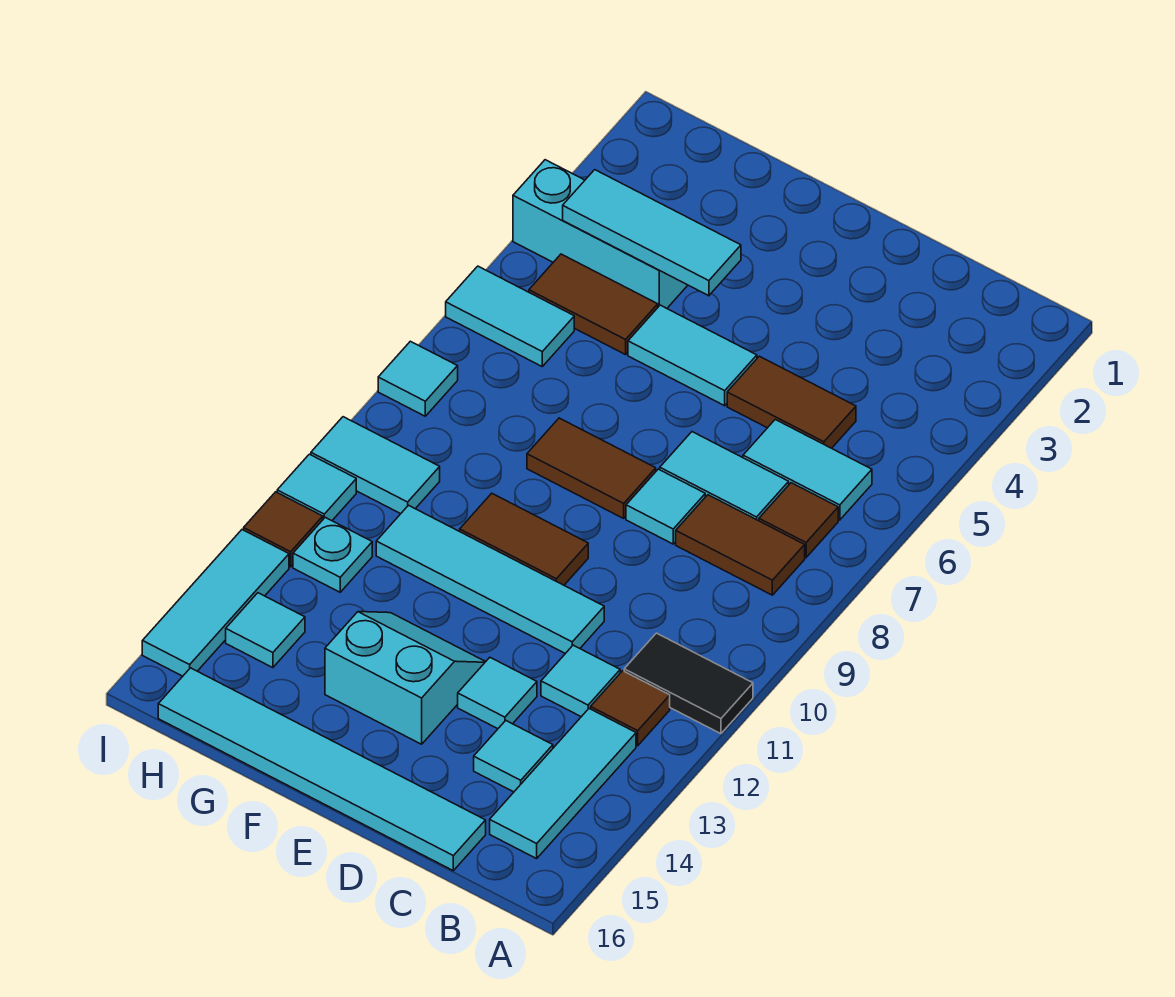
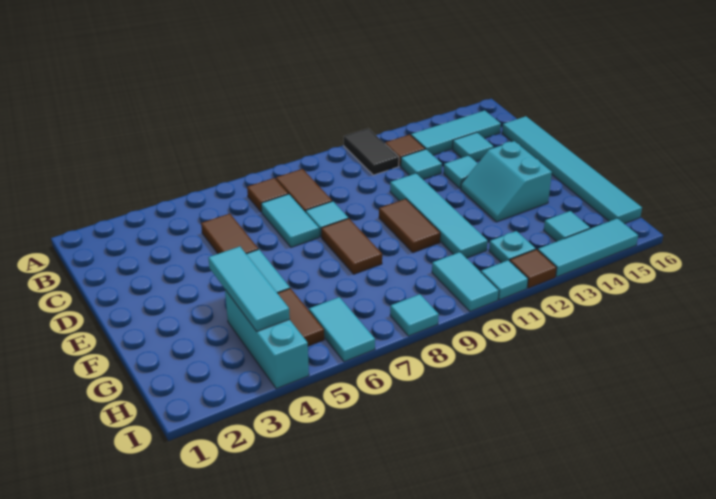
cyan tile B6:C6 level 1 -> none

